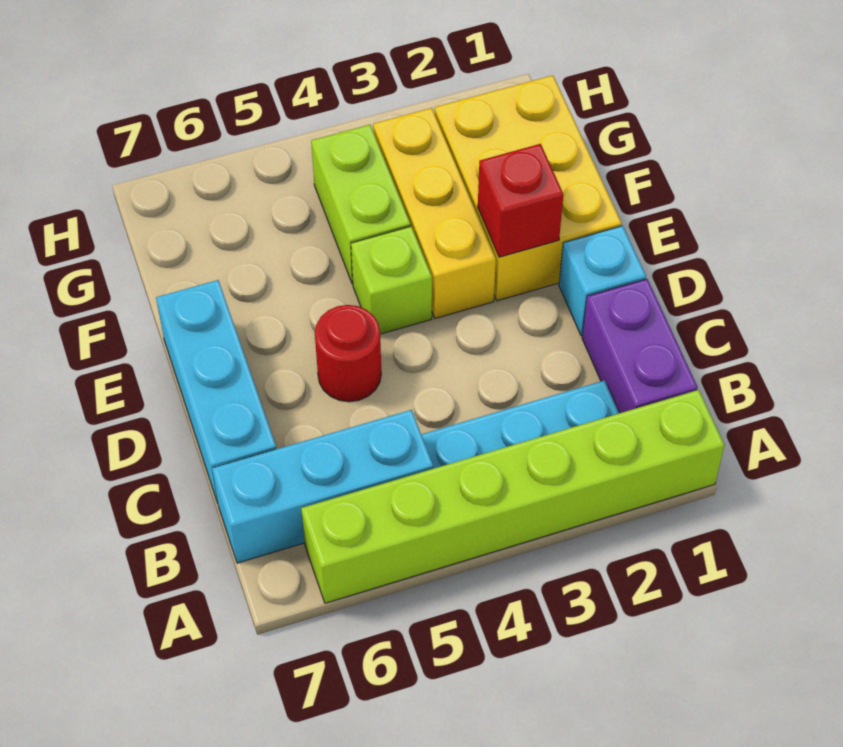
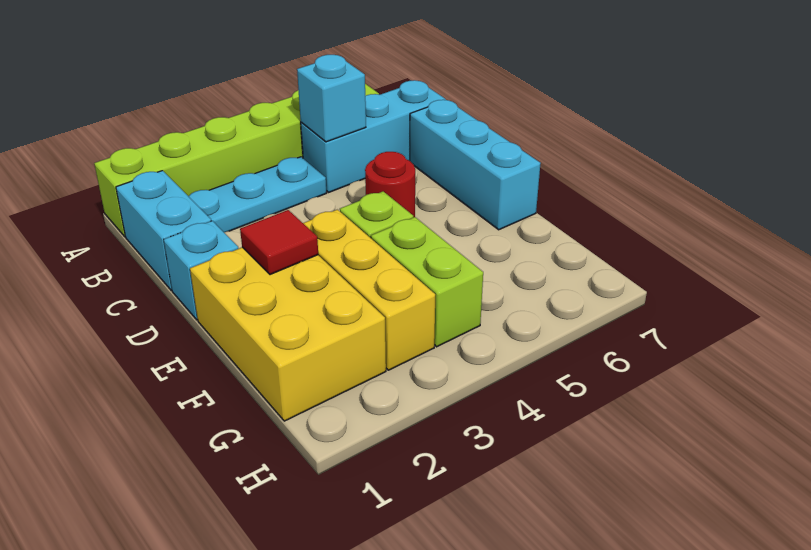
purple brick B1:C1 level 1 -> cyan brick B1:C1 level 1
none -> cyan brick B5 level 2
red brick E2 level 2 -> red tile E2 level 2

